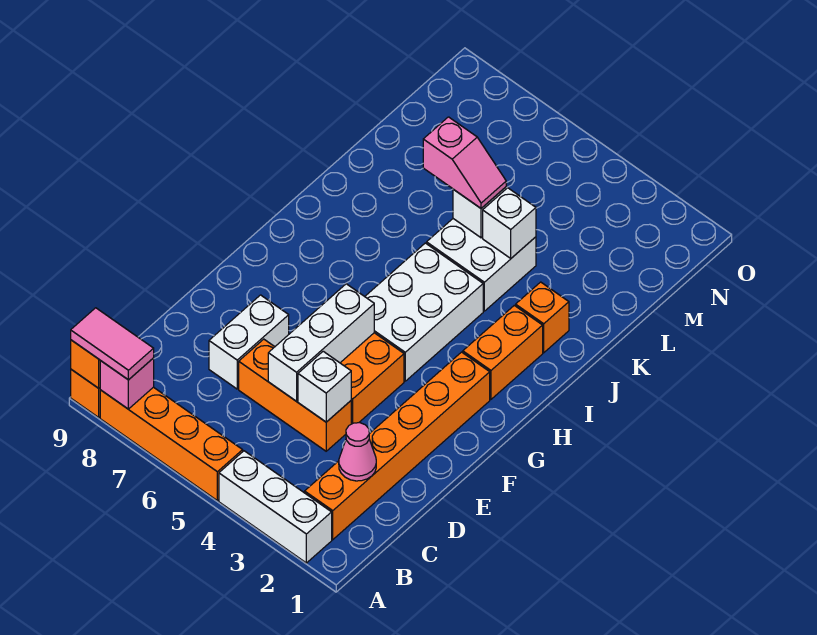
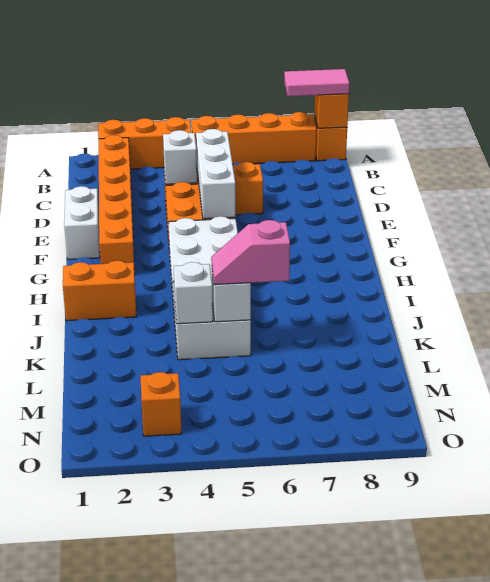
white brick A2:A4 level 1 -> orange brick A2:A4 level 1
pink brick A8 level 2 -> none
pink cone C2 level 2 -> none
white brick D7:E7 level 1 -> white brick E1:F1 level 1
orange brick H2:I2 level 1 -> orange brick I1:I2 level 1
orange brick J2 level 1 -> orange brick N3 level 1

